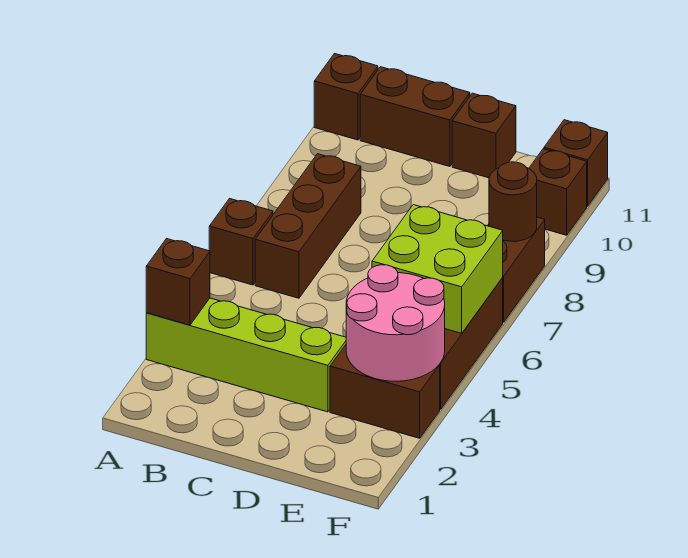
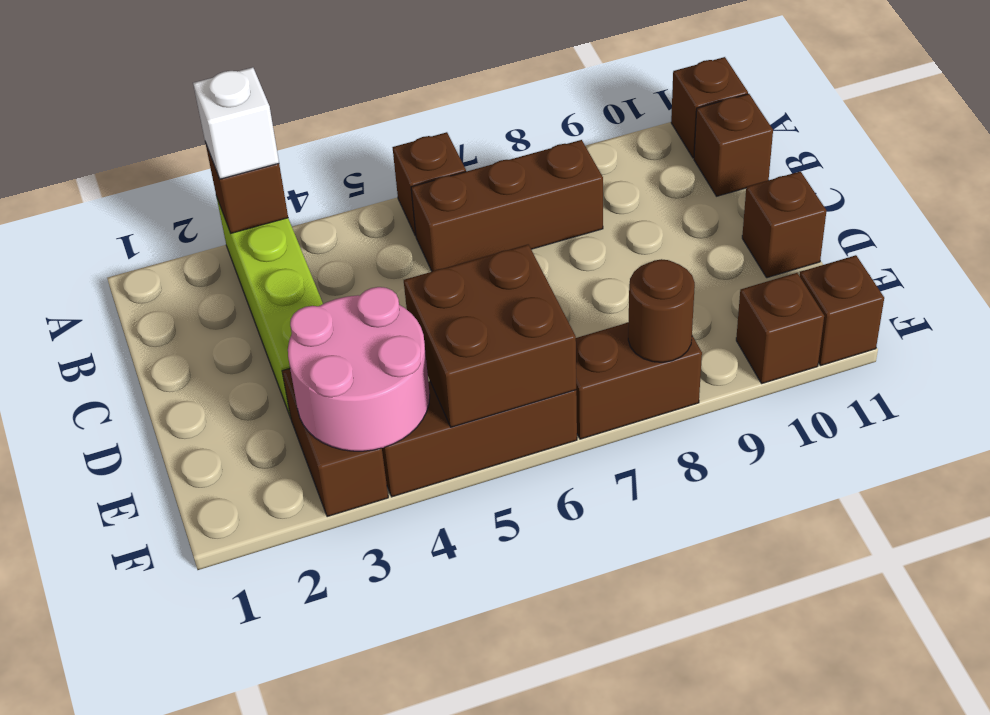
none -> white brick A3 level 3
brown brick B11:C11 level 1 -> brown brick B11 level 1
lime brick E5:F6 level 2 -> brown brick E5:F6 level 2

